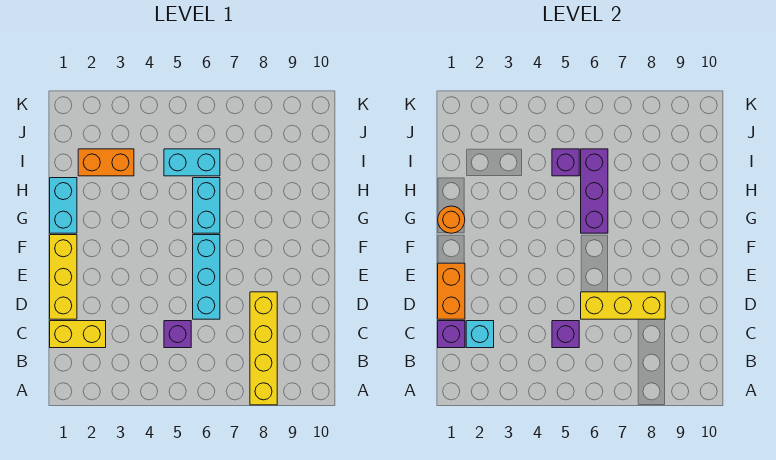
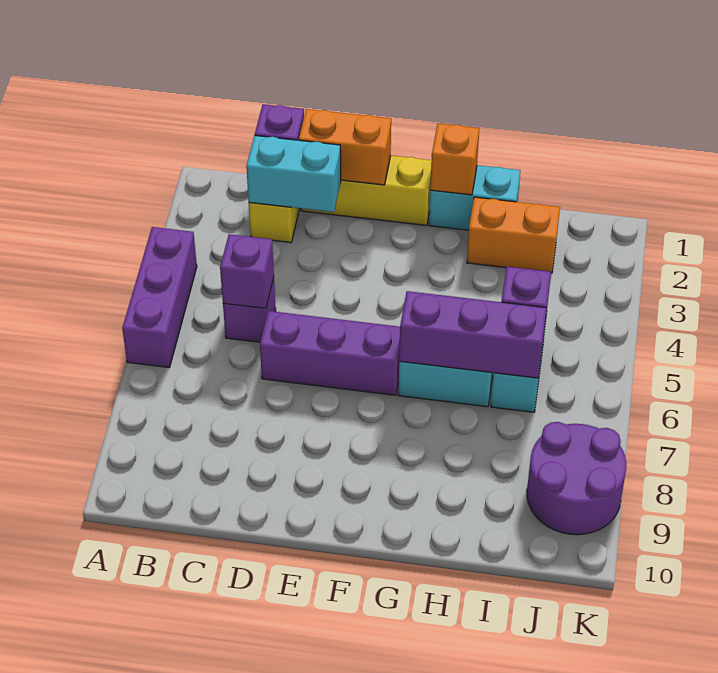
none -> purple brick A4:A6 level 1
yellow brick A8:D8 level 1 -> none
cyan brick C2 level 2 -> cyan brick C2:D2 level 2
cyan brick D6:F6 level 1 -> purple brick D6:F6 level 1
yellow brick D6:D8 level 2 -> none
orange round brick G1 level 2 -> orange brick G1 level 2
orange brick I2:I3 level 1 -> orange brick H2:I2 level 1
none -> purple round brick J8:K9 level 1

